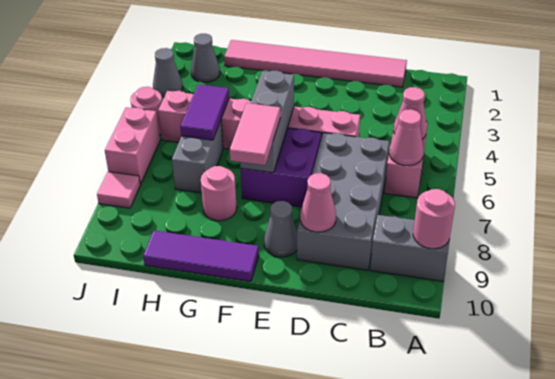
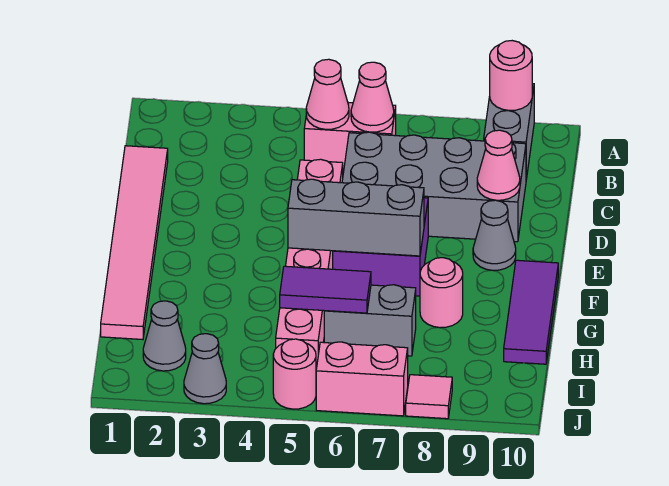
pink tile F7:F8 level 3 -> none

